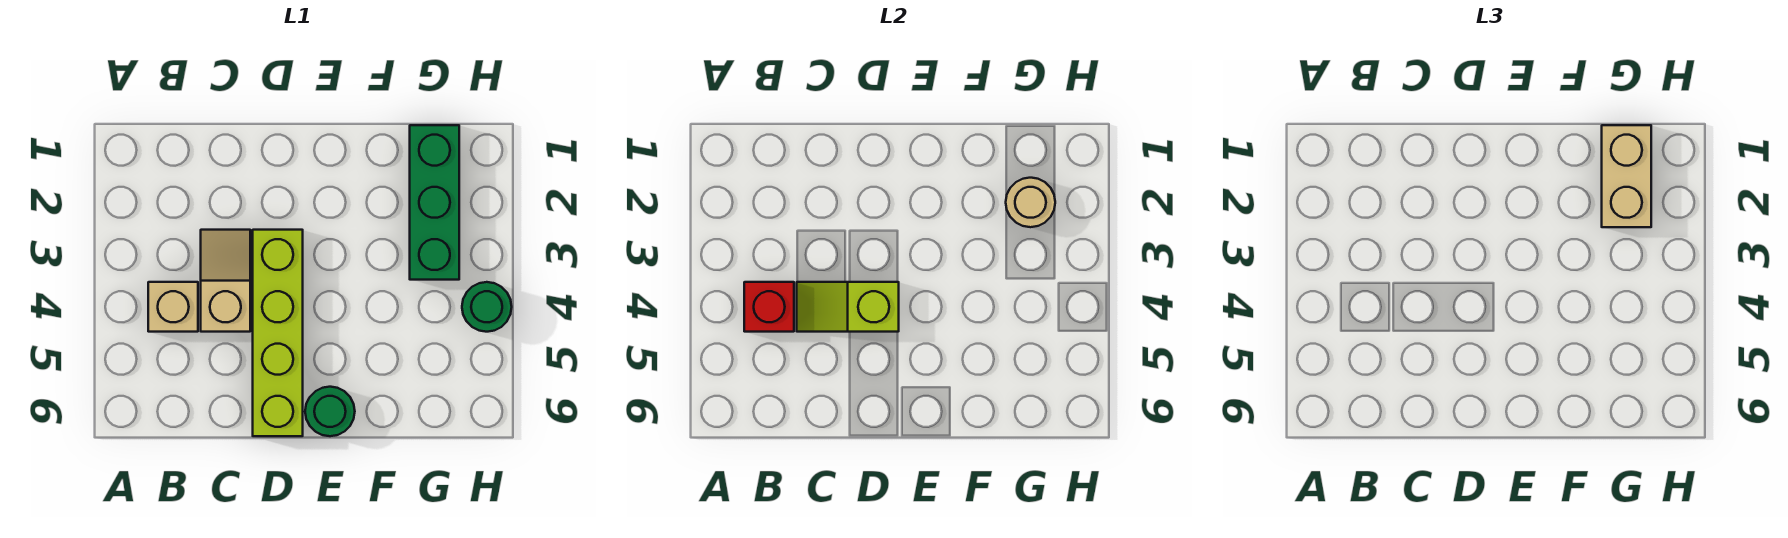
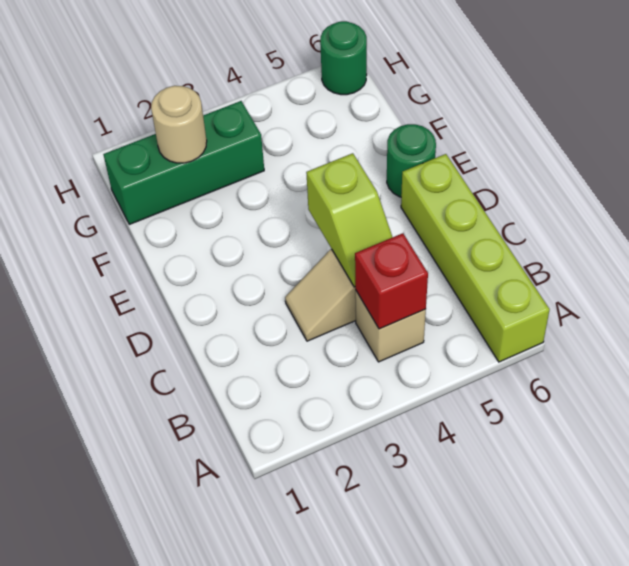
lime brick D3:D6 level 1 -> lime brick A6:D6 level 1
tan brick G1:G2 level 3 -> none
green round brick H4 level 1 -> green round brick H6 level 1

